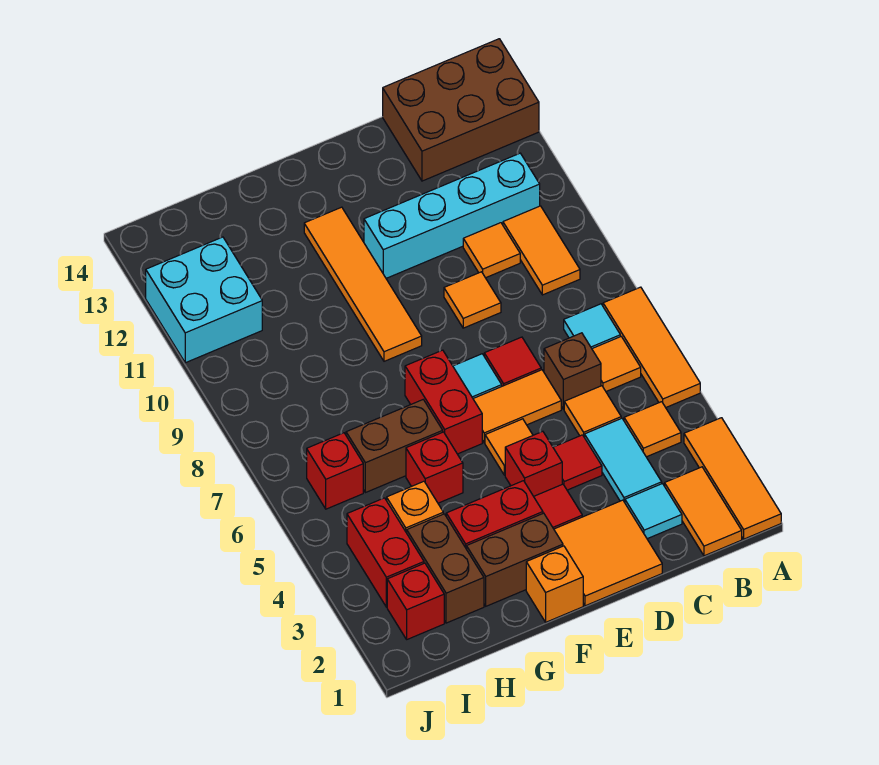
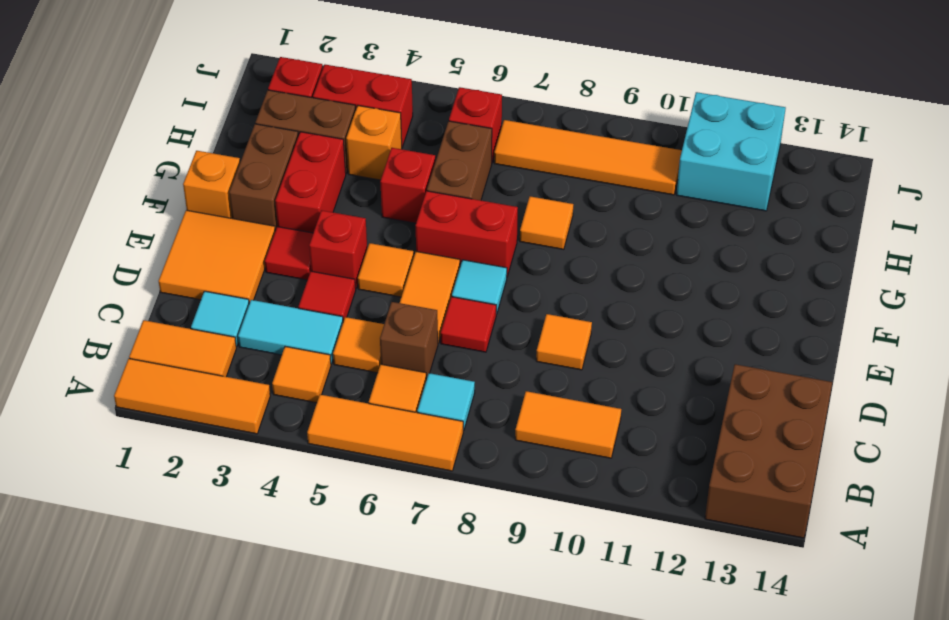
cyan brick B11:E11 level 1 -> none
orange tile C10 level 1 -> orange tile G8 level 1
orange tile F9:F12 level 1 -> orange tile I7:I10 level 1

